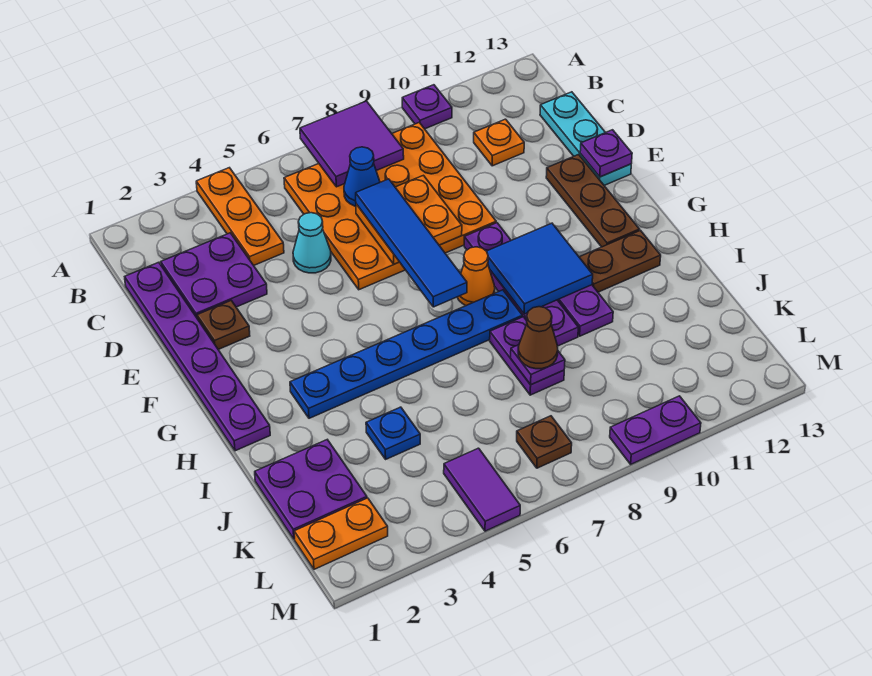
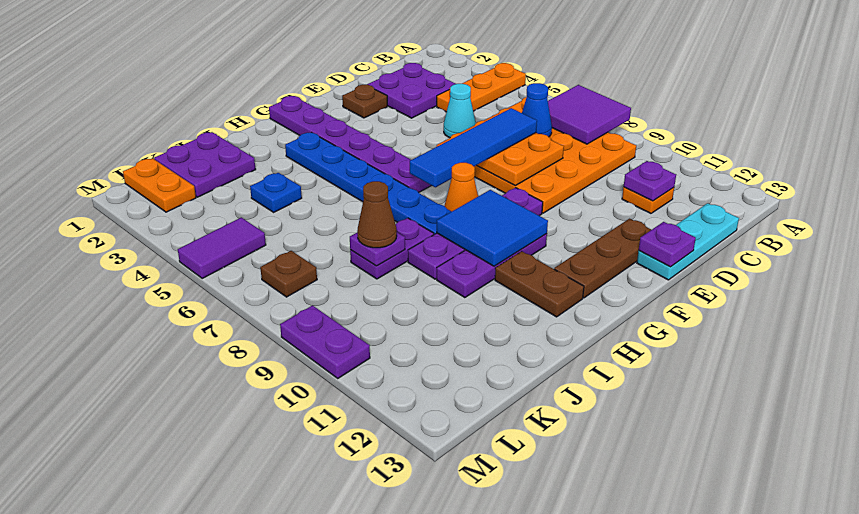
purple plate A10 level 1 -> purple plate C11 level 2
purple plate C1:H1 level 1 -> purple plate G1:G6 level 1

